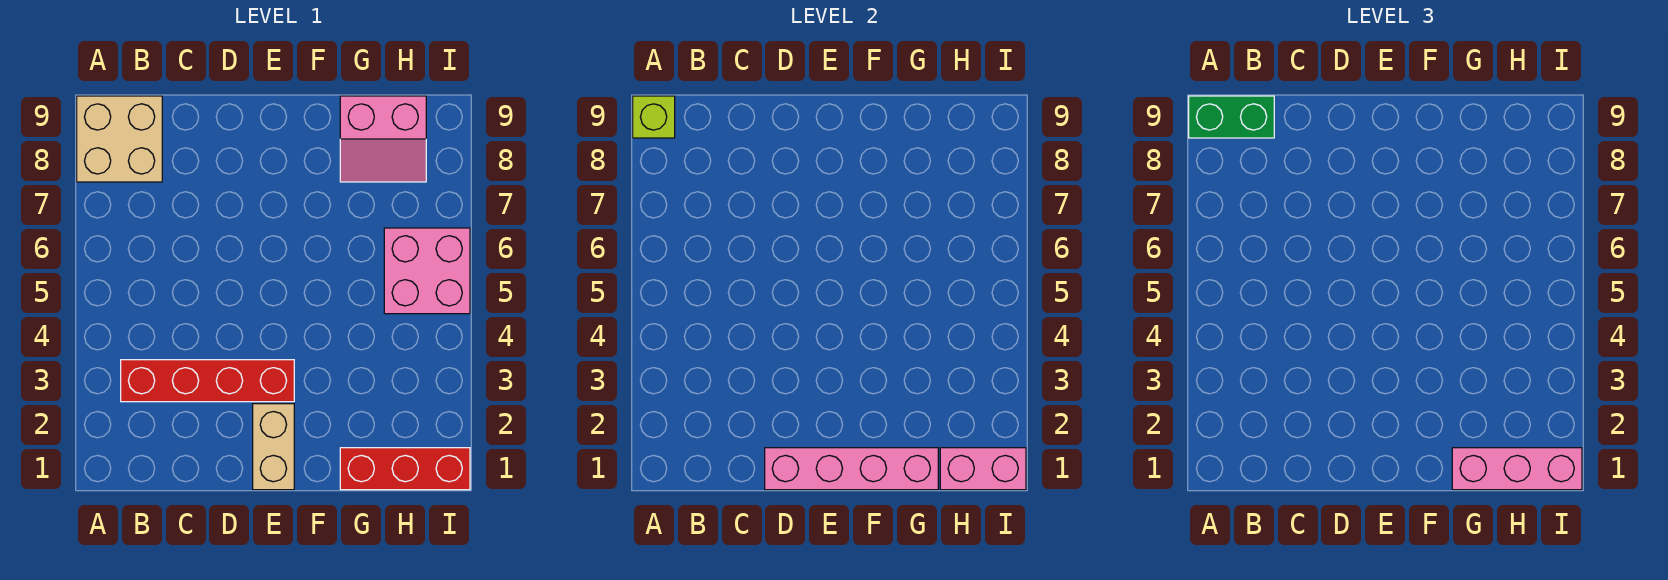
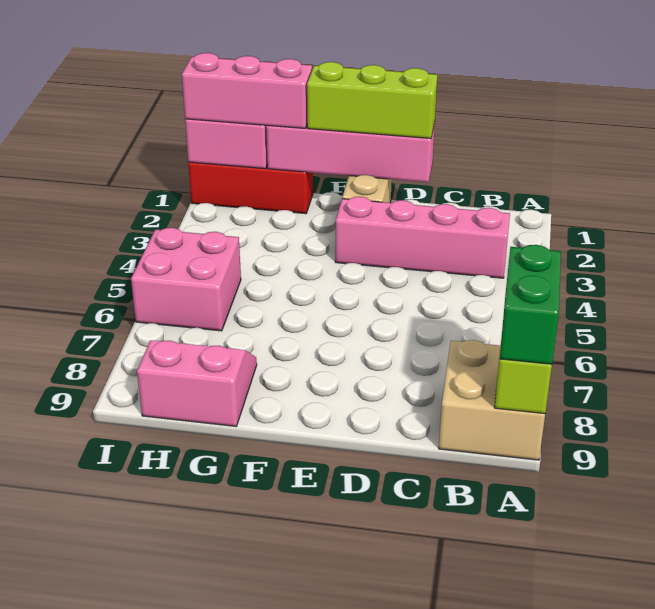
green brick A9:B9 level 3 -> green brick A8:A9 level 3
red brick B3:E3 level 1 -> pink brick B3:E3 level 1
none -> lime brick D1:F1 level 3

